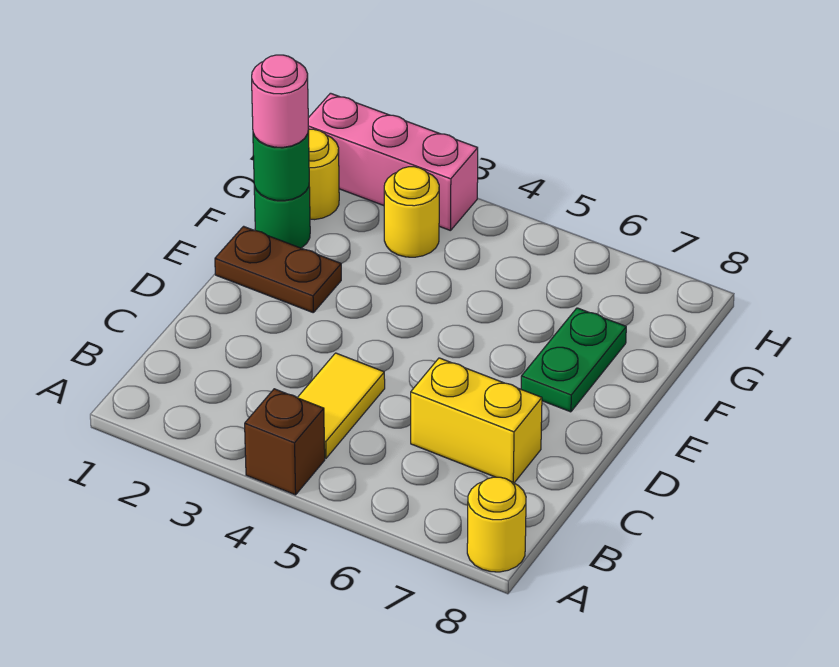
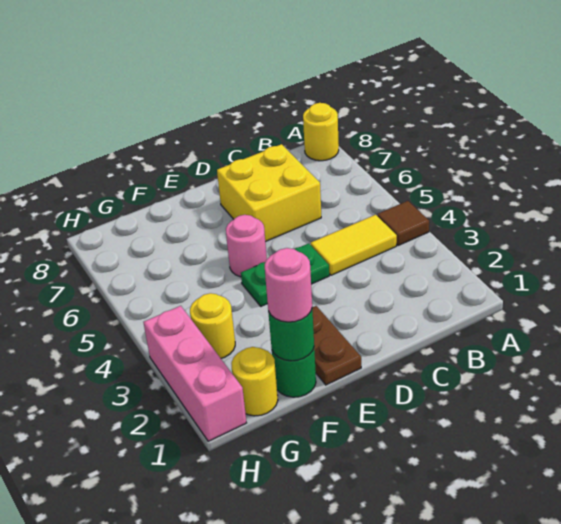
brown brick A4 level 1 -> brown tile A4 level 1
yellow brick C6:C7 level 1 -> yellow brick C6:D7 level 1
none -> pink round brick E5 level 1
green plate E7:F7 level 1 -> green plate D4:E4 level 1

